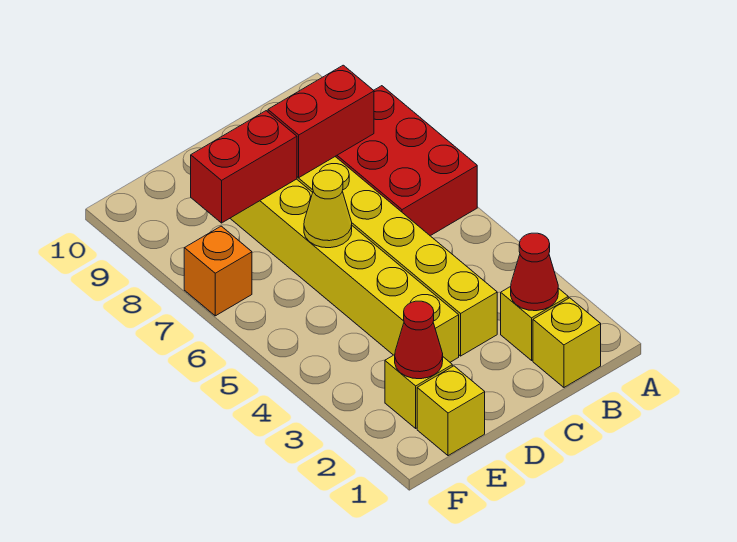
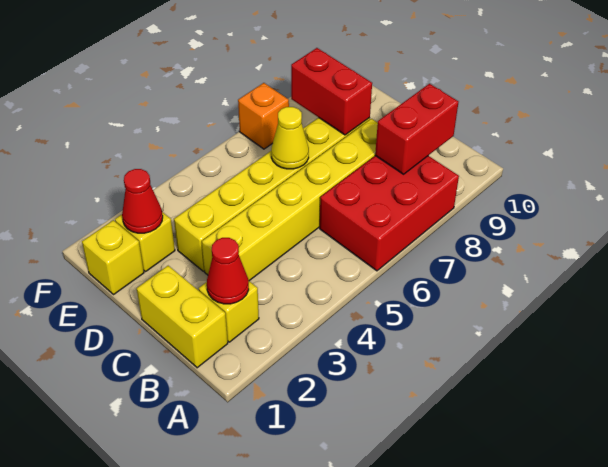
yellow brick B1 level 1 -> yellow brick B1:C1 level 1
red brick B8:C8 level 2 -> red brick B8:B9 level 2

